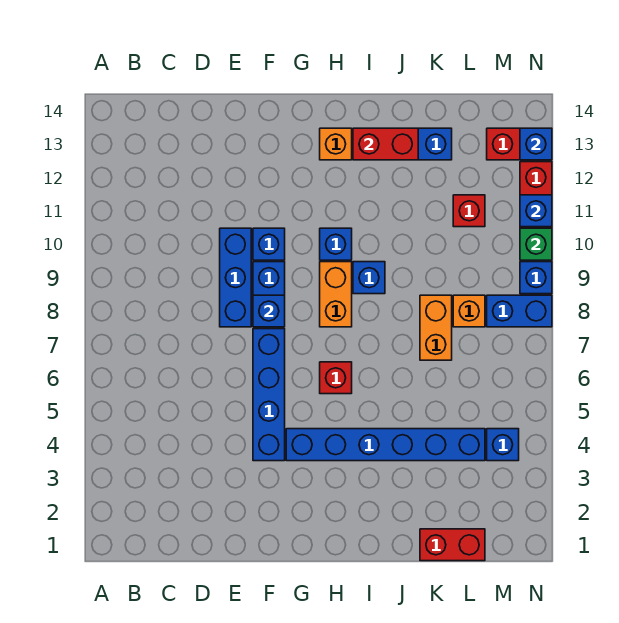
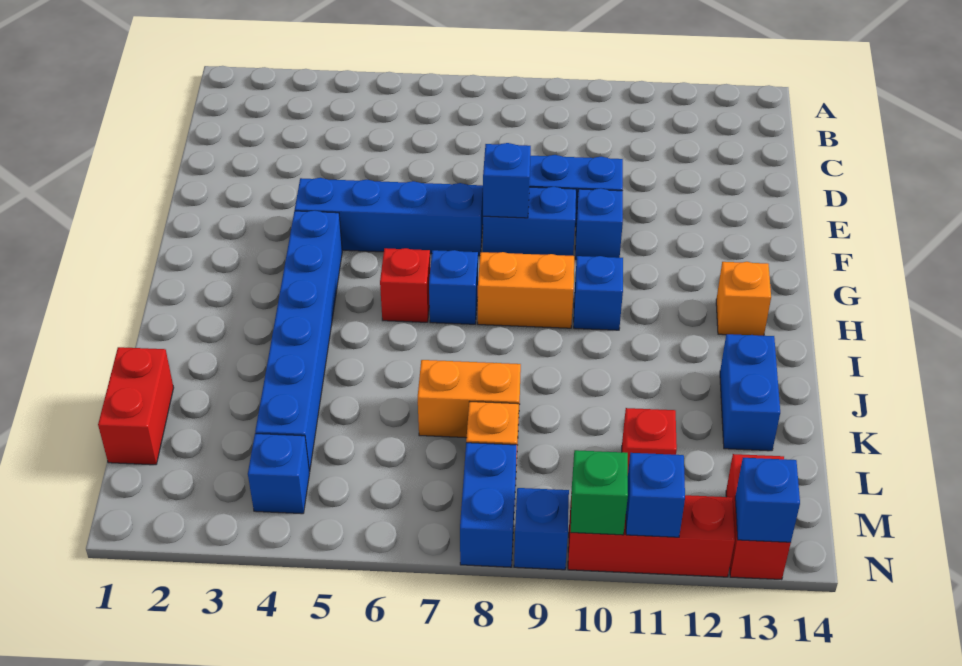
blue brick I9 level 1 -> blue brick H7 level 1
red brick I13:J13 level 2 -> none

